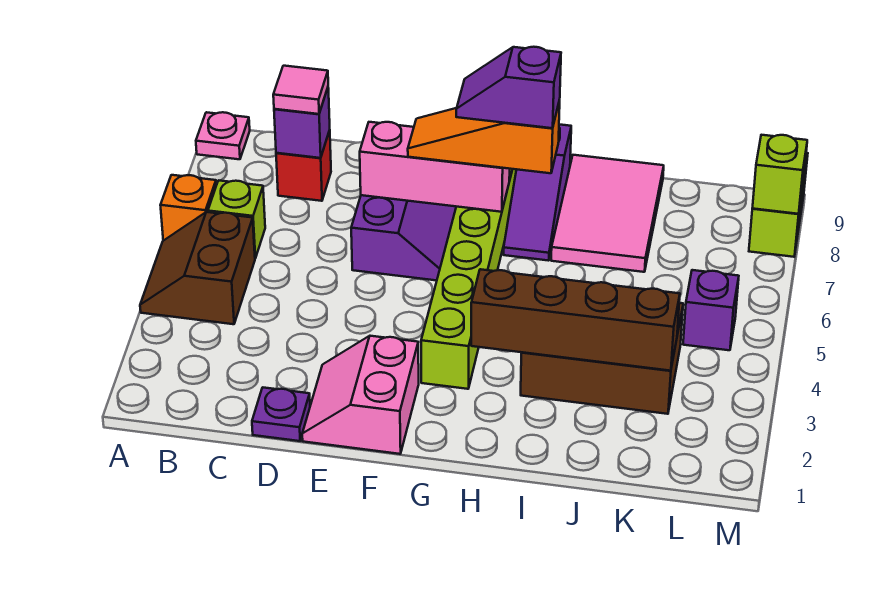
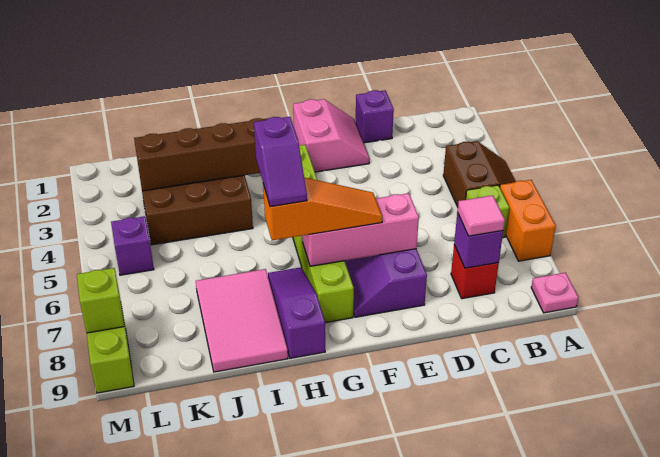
orange brick A6 level 1 -> orange brick A6:A7 level 1
purple plate D1 level 1 -> purple brick D1 level 1
purple slope G7:H7 level 4 top H -> purple slope H6:H7 level 4 top 6

